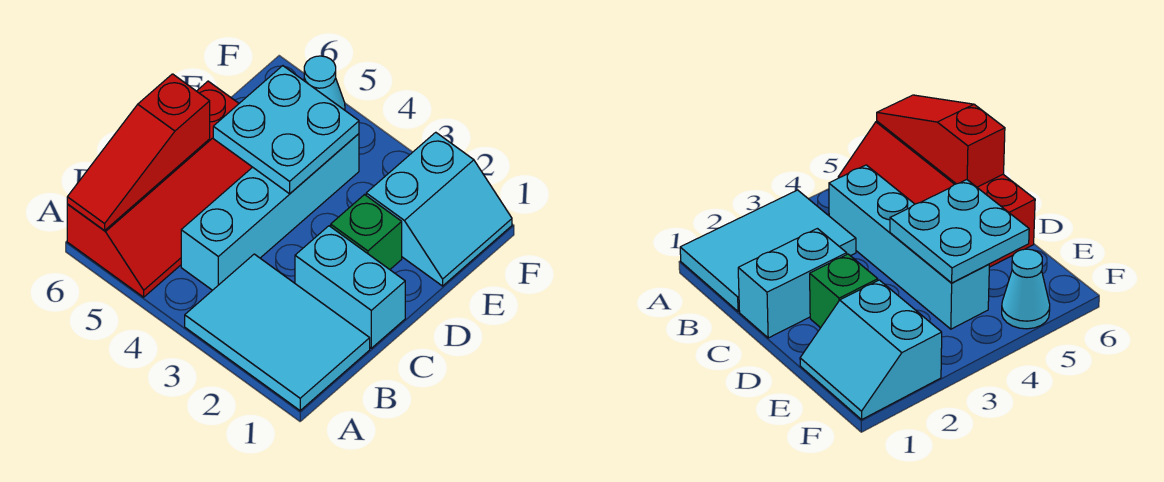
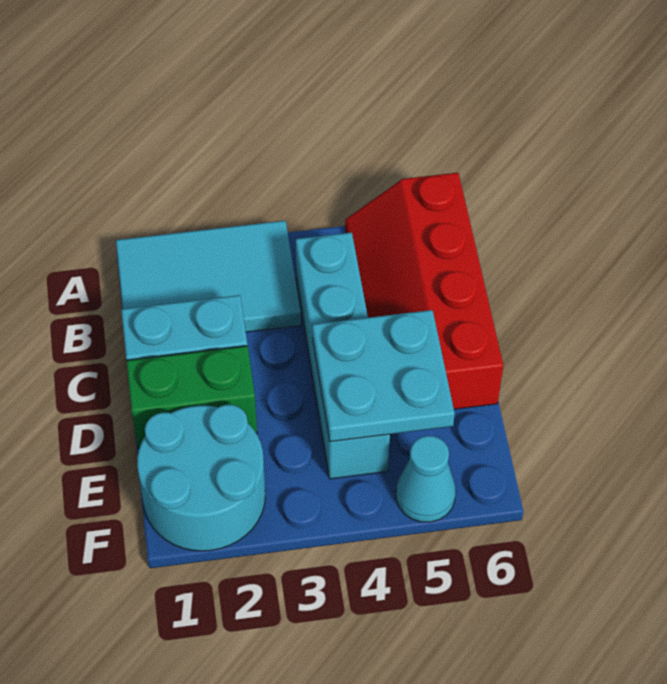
red slope A6:C6 level 2 top C -> none
green brick D2 level 1 -> green brick D1:D2 level 1
cyan slope E1:F2 level 1 top 2 -> cyan round brick E1:F2 level 1

